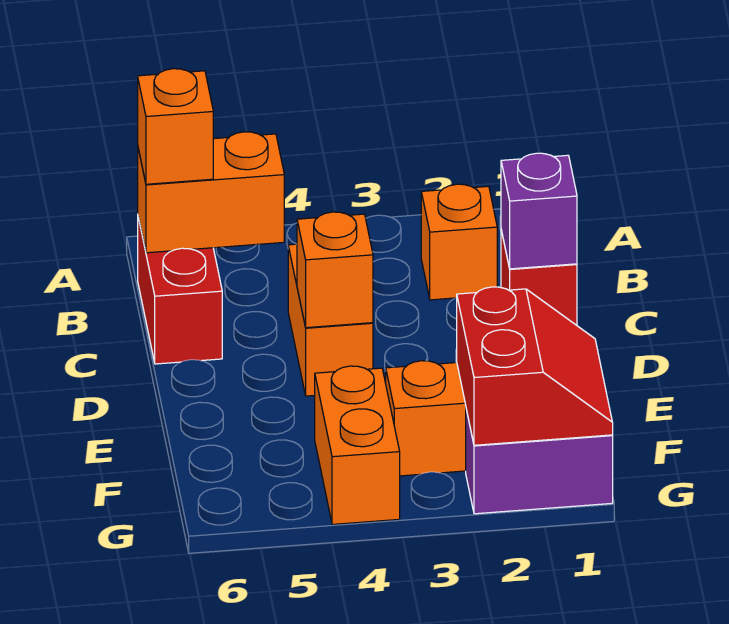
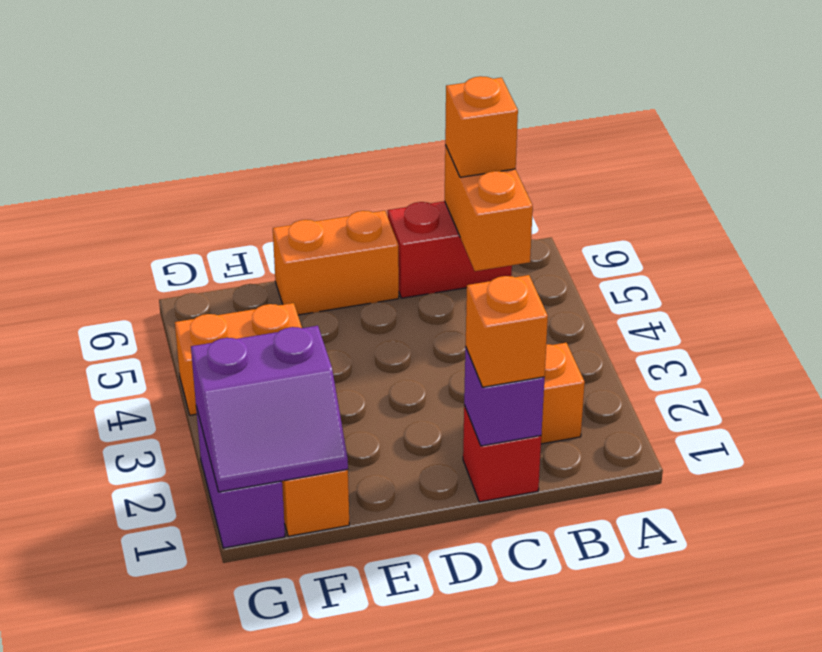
orange brick C4:D4 level 1 -> orange brick D6:E6 level 1
orange brick D4 level 2 -> orange brick C1 level 3
red slope F1:G2 level 2 top 2 -> purple slope F1:G2 level 2 top 2

